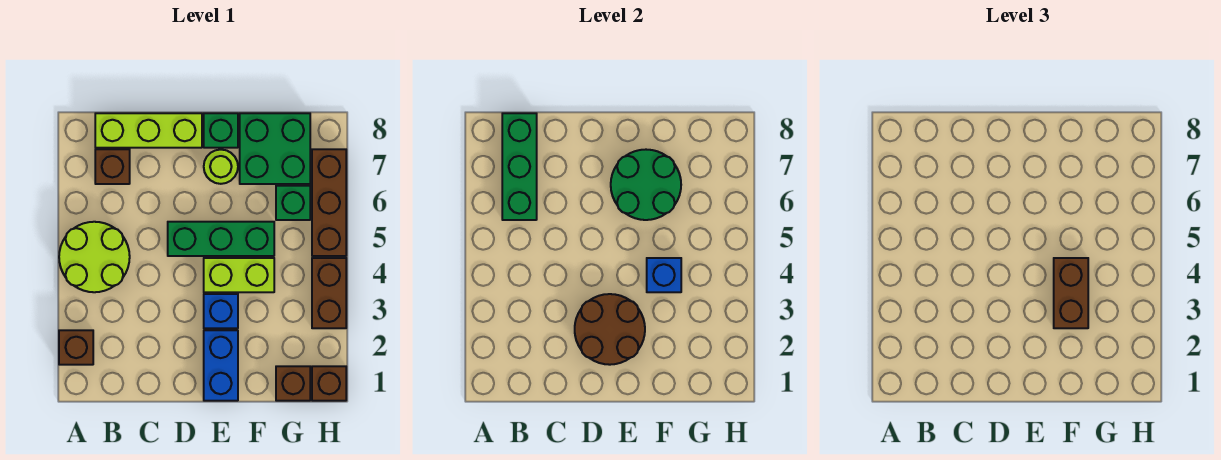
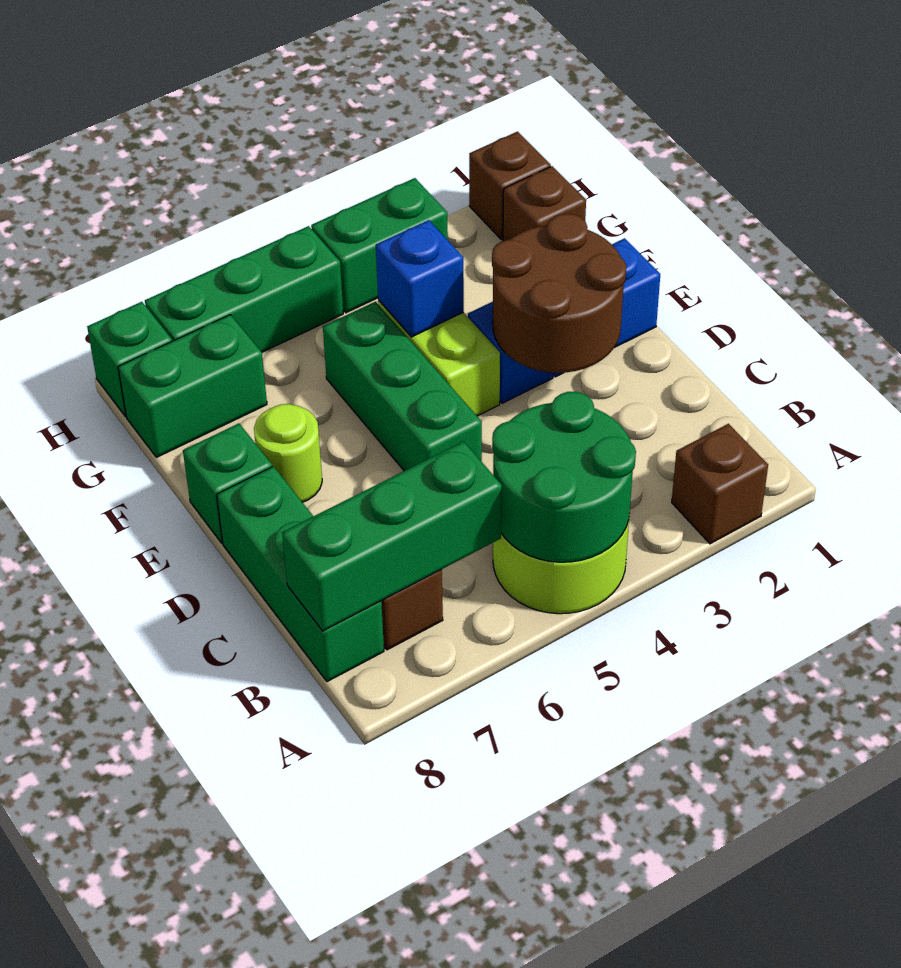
lime brick B8:D8 level 1 -> green brick B8:D8 level 1
green round brick E6:F7 level 2 -> green round brick A4:B5 level 2
brown brick F3:F4 level 3 -> none
green brick F7:G8 level 1 -> green brick G7:G8 level 1
green brick G6 level 1 -> green brick H8 level 1
brown brick H3:H4 level 1 -> green brick H3:H4 level 1
brown brick H5:H7 level 1 -> green brick H5:H7 level 1

